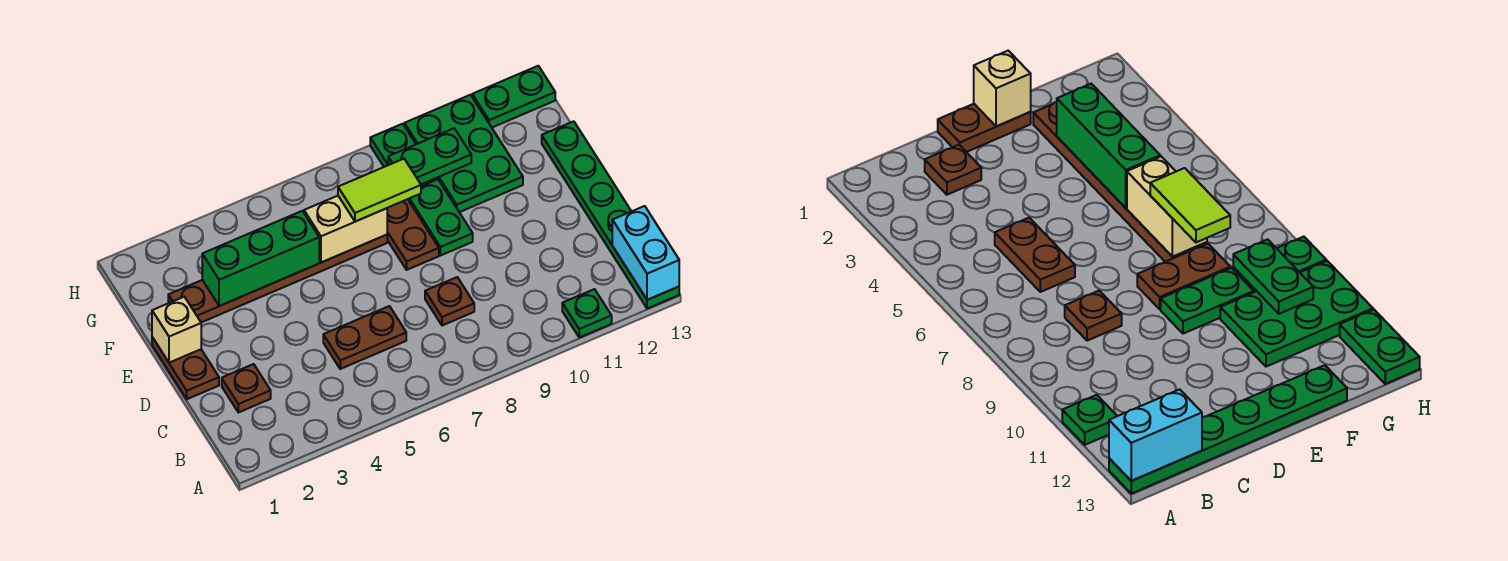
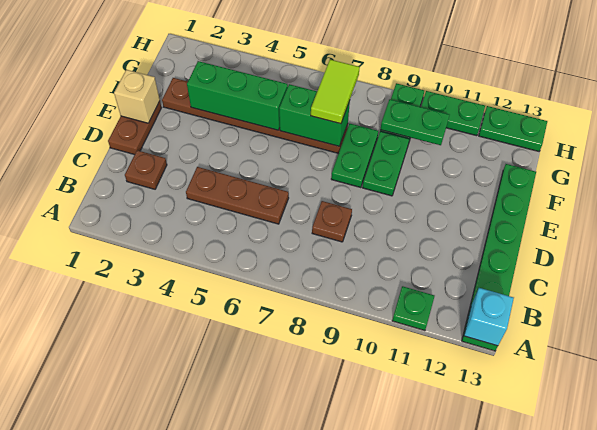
cyan brick A13:B13 level 2 -> cyan brick A13 level 2
brown plate C5:C6 level 1 -> brown plate C4:C6 level 1
brown plate E8:F8 level 1 -> green plate E8:F8 level 1
tan brick F6:F7 level 2 -> green brick F6:F7 level 2
lime tile F7:F8 level 3 -> lime tile F7:G7 level 3
green plate F10:H11 level 1 -> green plate H10:H11 level 1

